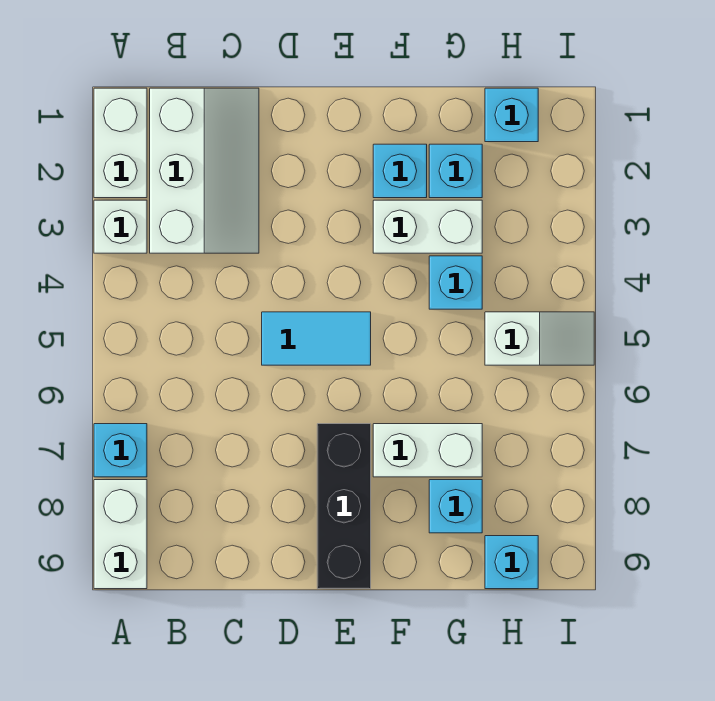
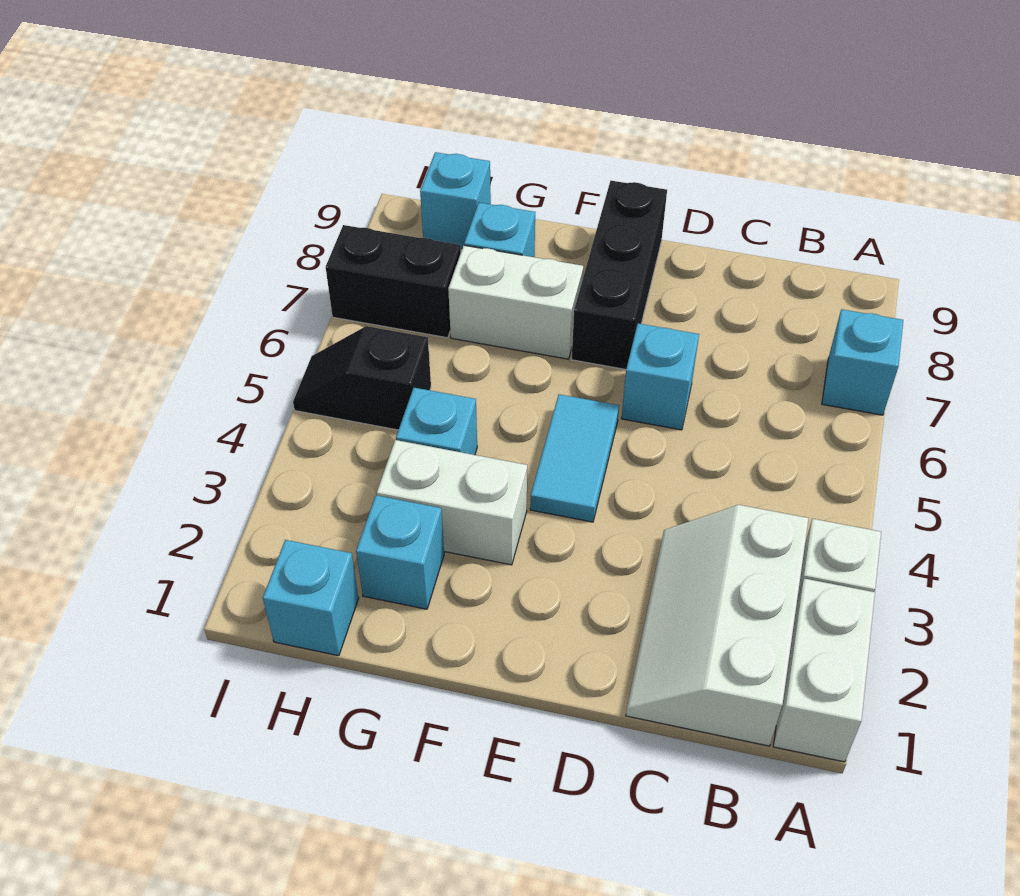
white brick A8:A9 level 1 -> none
cyan tile D5:E5 level 1 -> cyan tile E4:E5 level 1
cyan brick F2 level 1 -> cyan brick D6 level 1
white slope H5:I5 level 1 top H -> black slope H5:I5 level 1 top H
none -> black brick H7:I7 level 1

